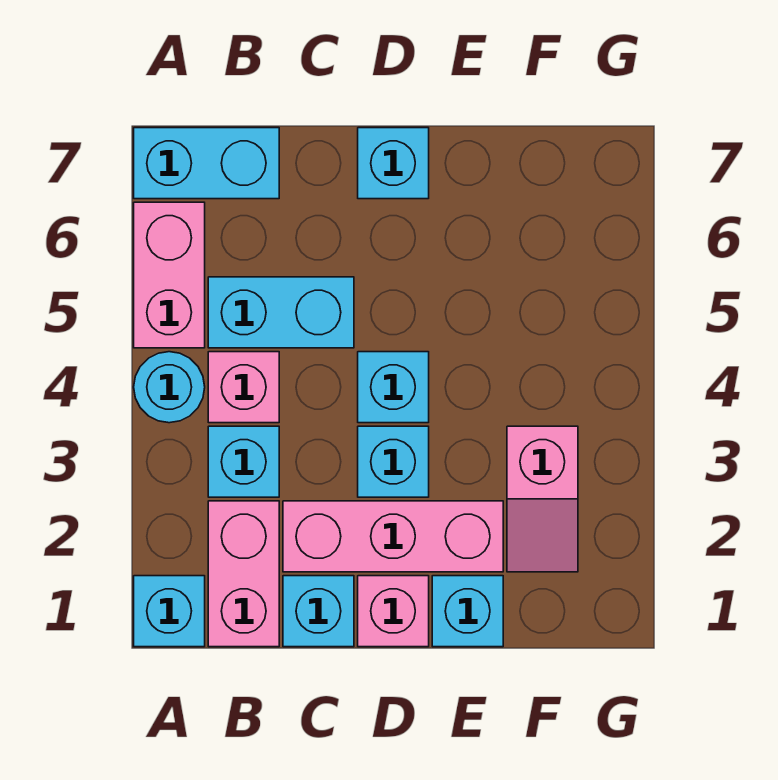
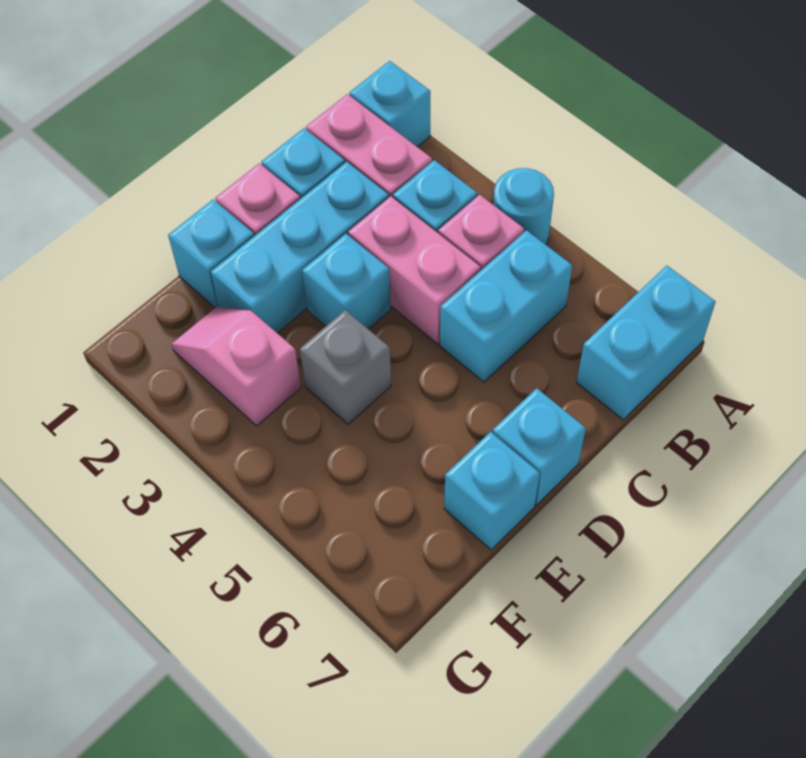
pink brick A5:A6 level 1 -> pink brick C3:C4 level 1
pink brick C2:E2 level 1 -> cyan brick C2:E2 level 1
cyan brick D4 level 1 -> cyan brick E7 level 1
none -> grey brick E4 level 1

